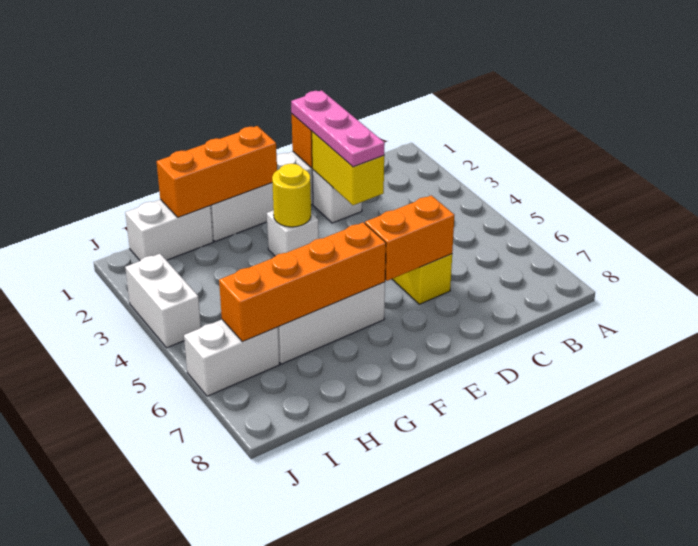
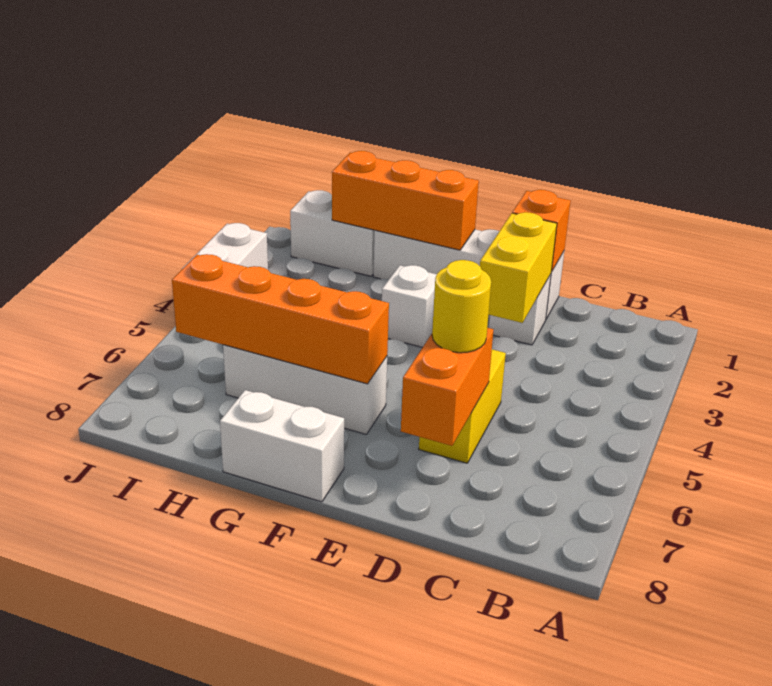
pink plate D1:D3 level 3 -> none
orange brick D6:E6 level 2 -> orange brick D6:D7 level 2
yellow round brick F3 level 2 -> yellow round brick D6 level 3
white brick I6:J6 level 1 -> white brick F8:G8 level 1

